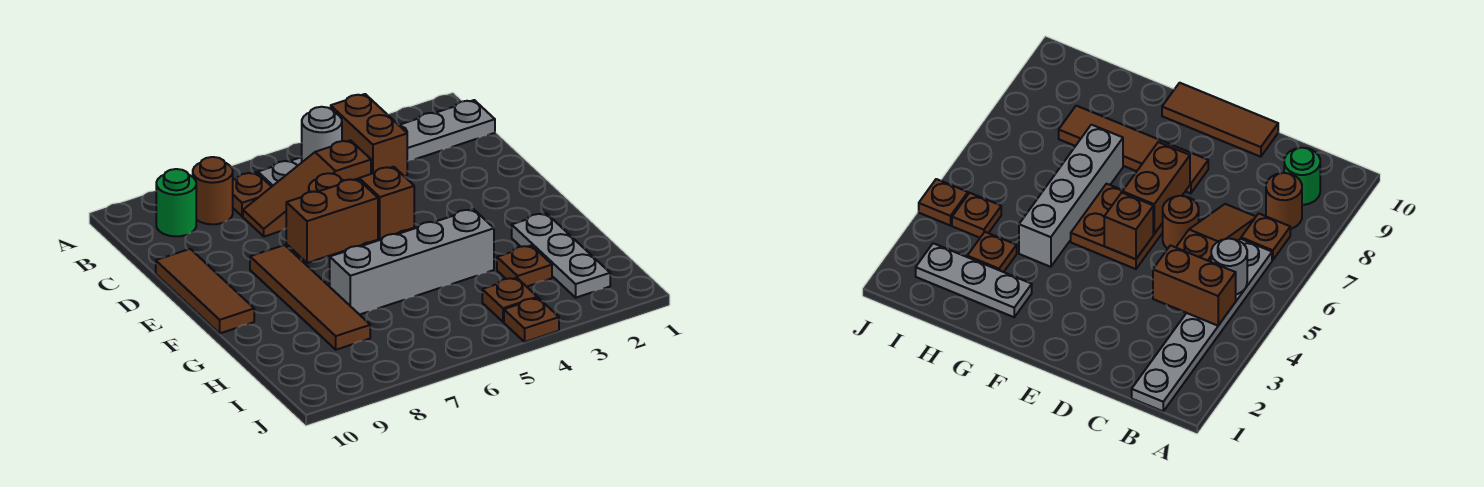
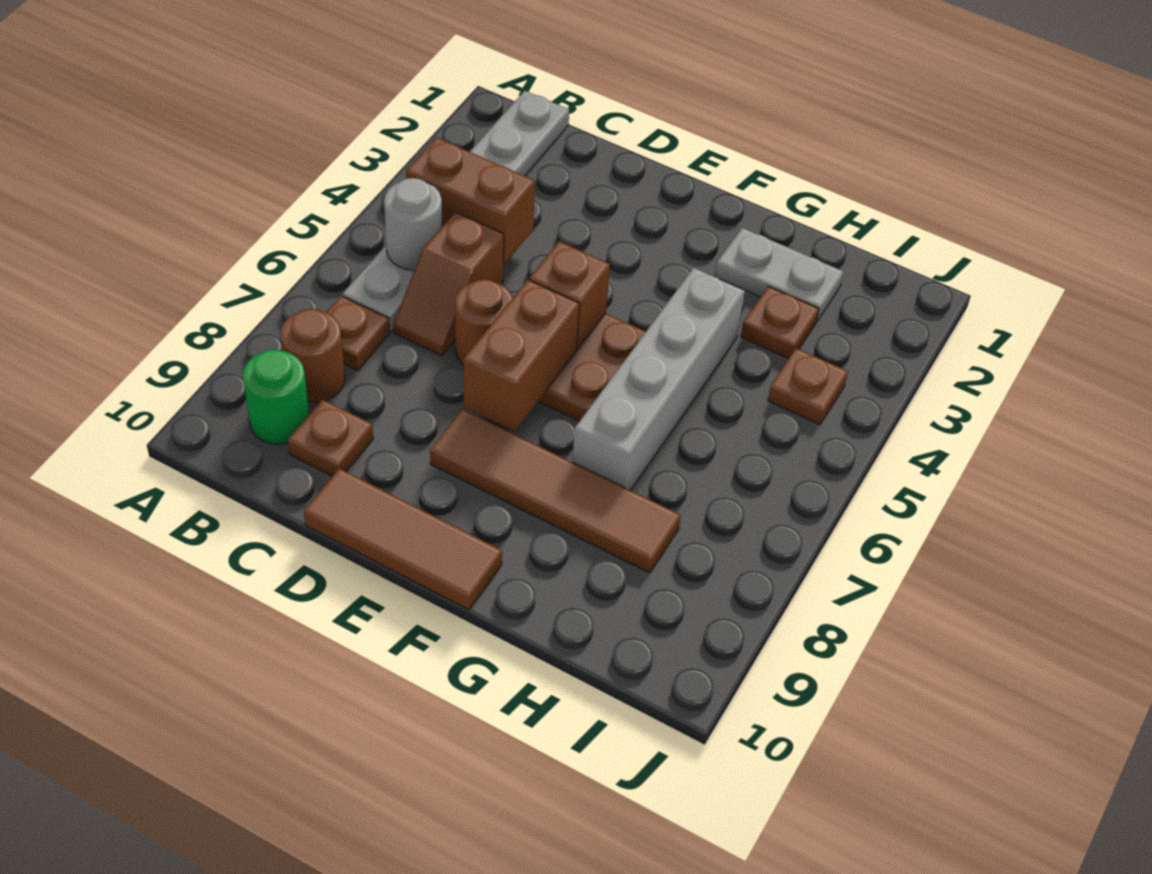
brown slope C5:C7 level 1 top 5 -> brown slope C5:C6 level 1 top 5
grey plate G2:I2 level 1 -> grey plate G2:H2 level 1
brown plate J4 level 1 -> brown plate C9 level 1

